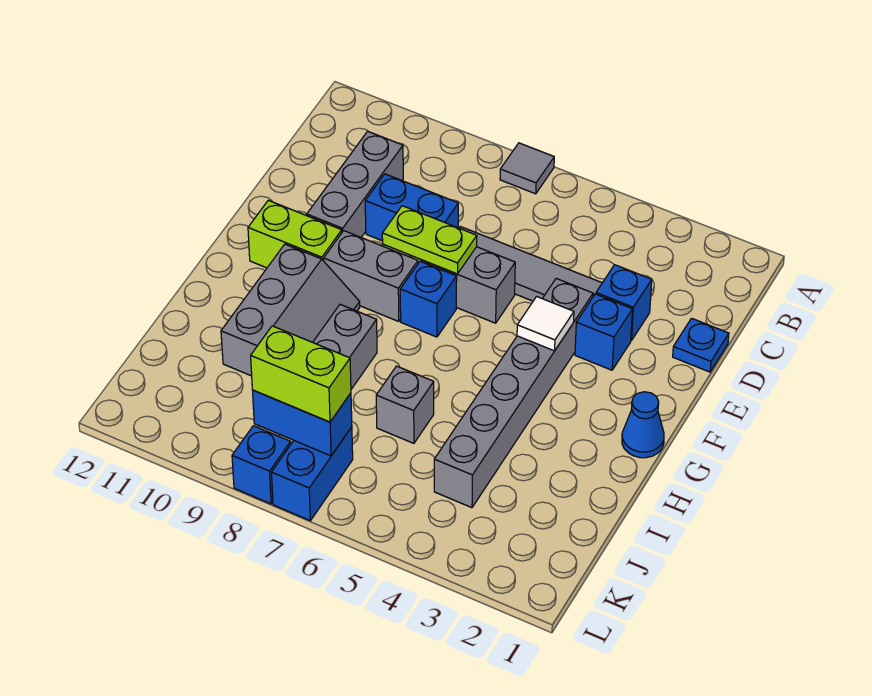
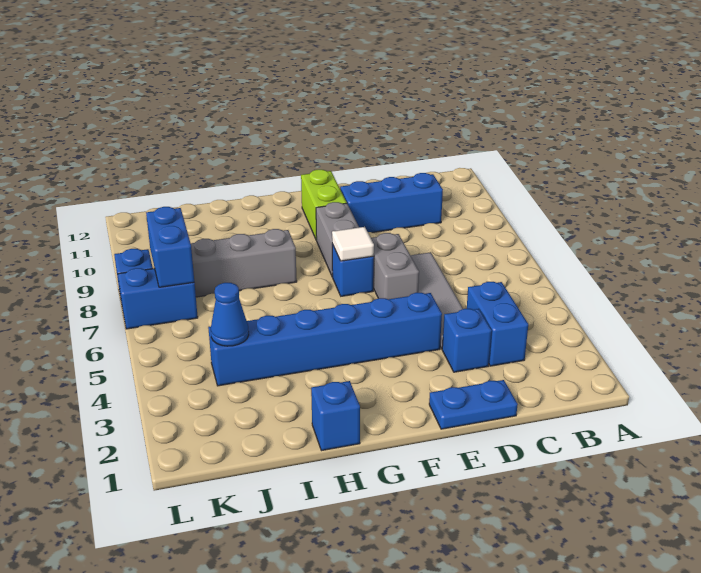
grey tile A7 level 1 -> none
grey brick C10:E10 level 1 -> blue brick C10:E10 level 1
blue plate D1 level 1 -> blue plate D1:E1 level 1
blue brick D8:D9 level 1 -> blue brick C3:C4 level 1
blue brick E3 level 1 -> blue brick H1 level 1
grey brick E4:J4 level 1 -> blue brick E4:J4 level 1
lime plate E7:E8 level 2 -> none
white tile F4 level 2 -> white tile F7 level 2
blue cone G1 level 1 -> blue cone J4 level 2
grey slope G9:I10 level 1 top 10 -> none
grey brick I6 level 1 -> none
lime brick K7:K8 level 3 -> none

